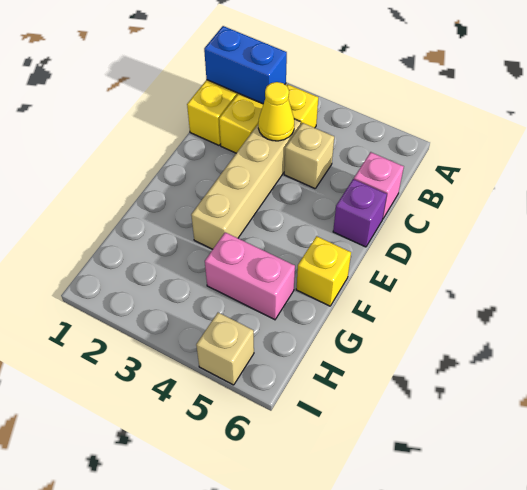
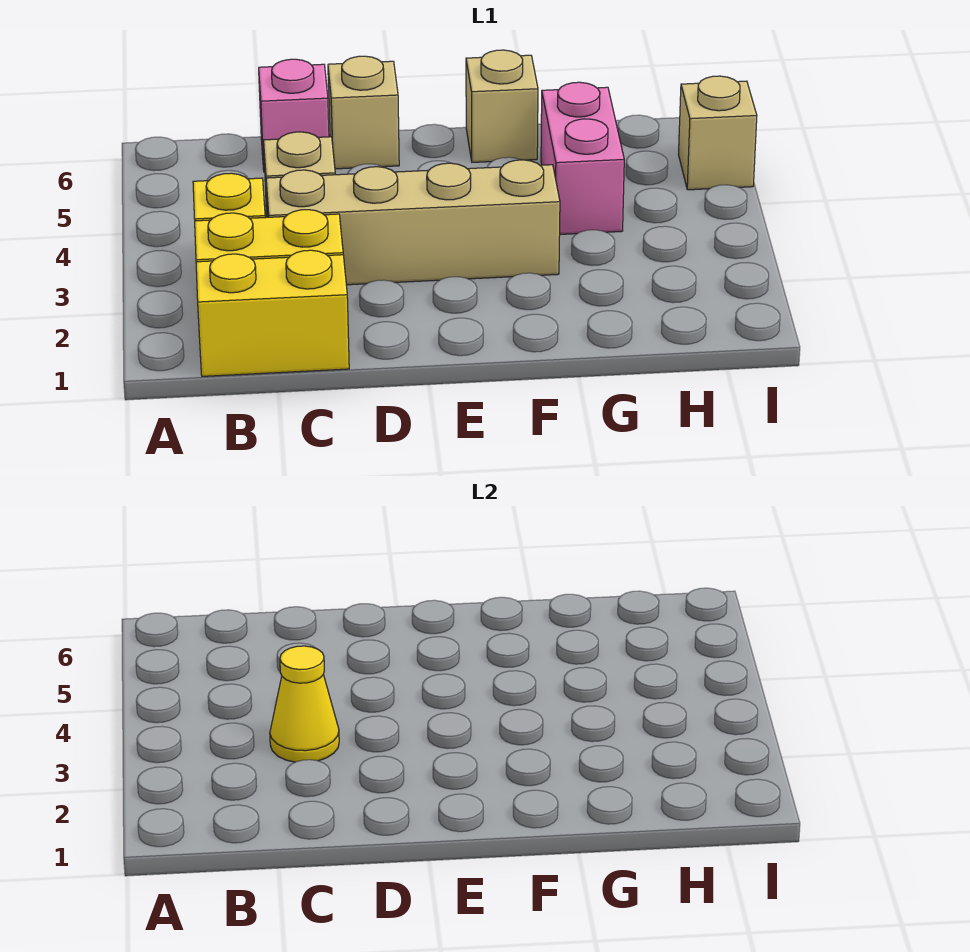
blue brick B1:B2 level 2 -> none
purple brick D6 level 1 -> tan brick D6 level 1
yellow brick F6 level 1 -> tan brick F6 level 1

